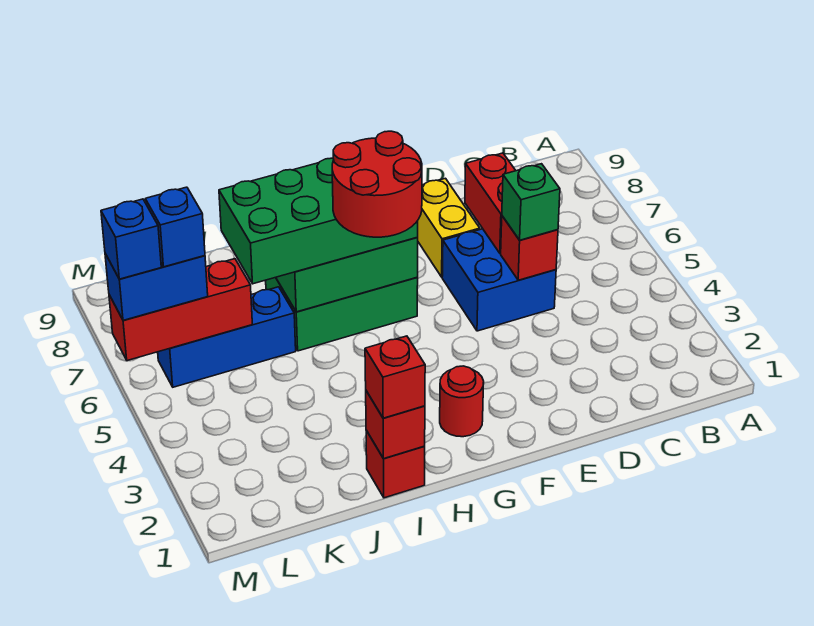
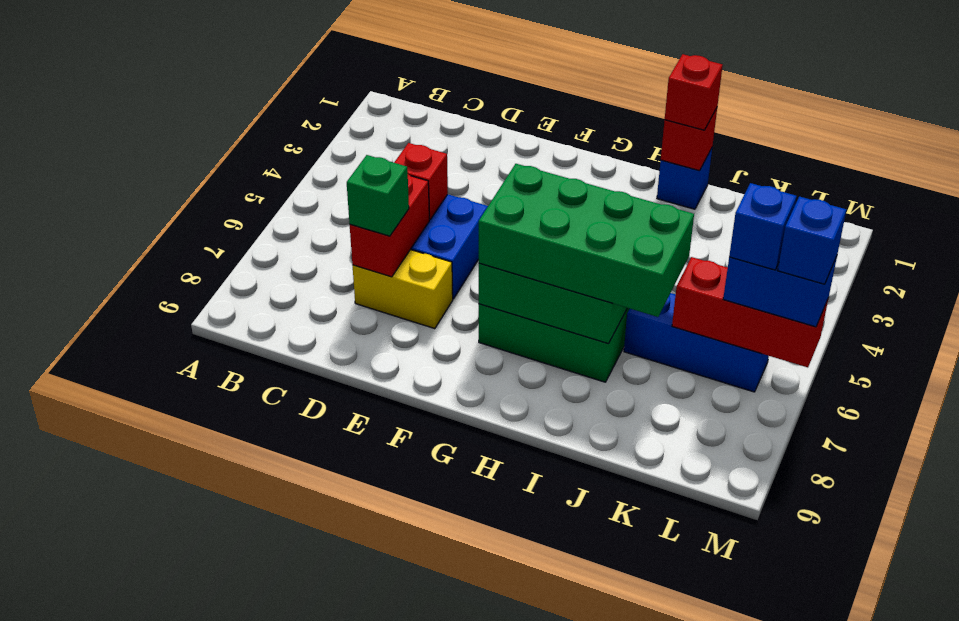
green brick D5 level 3 -> green brick D7 level 3
yellow brick E7:E8 level 1 -> yellow brick D7:E7 level 1
red round brick G2 level 1 -> none
red round brick G5:H6 level 4 -> none
red brick I1 level 1 -> blue brick I1 level 1

